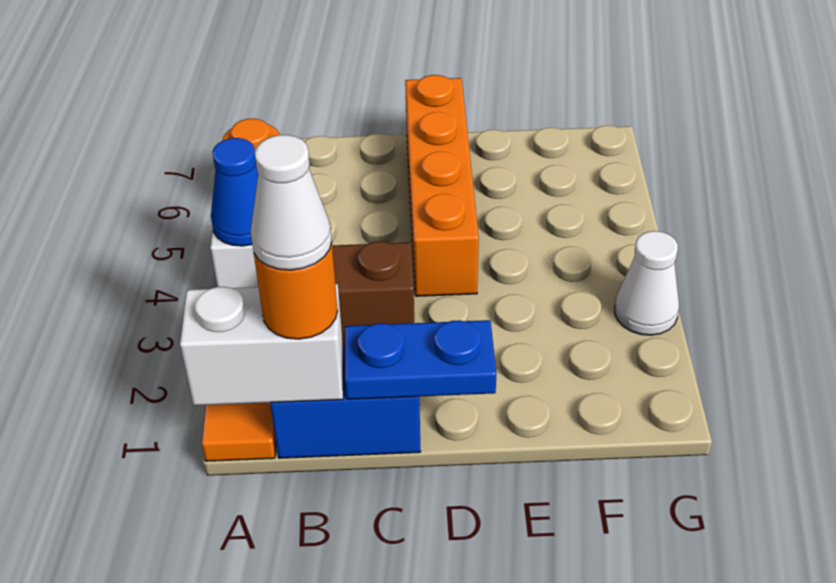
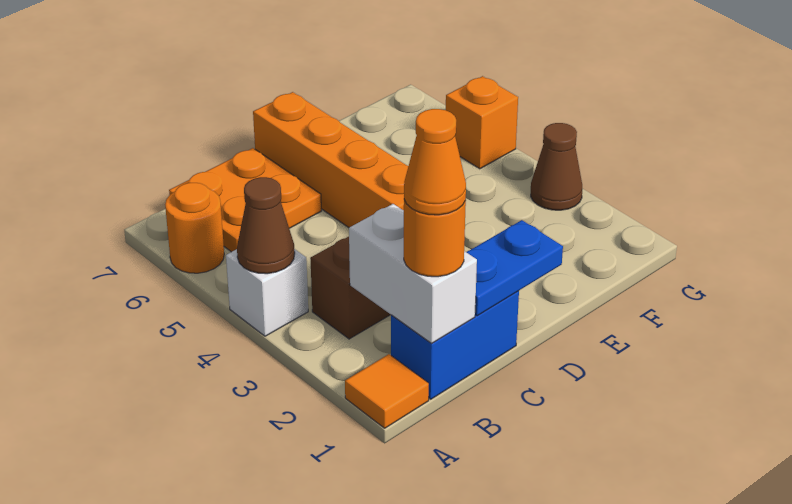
white brick A1:B1 level 2 -> white brick B1:B2 level 2
blue cone A4 level 2 -> brown cone A4 level 2
white cone B1 level 4 -> orange cone B1 level 4
none -> orange plate B6:C7 level 1
white cone G3 level 1 -> brown cone G3 level 1
none -> orange brick G5 level 1

